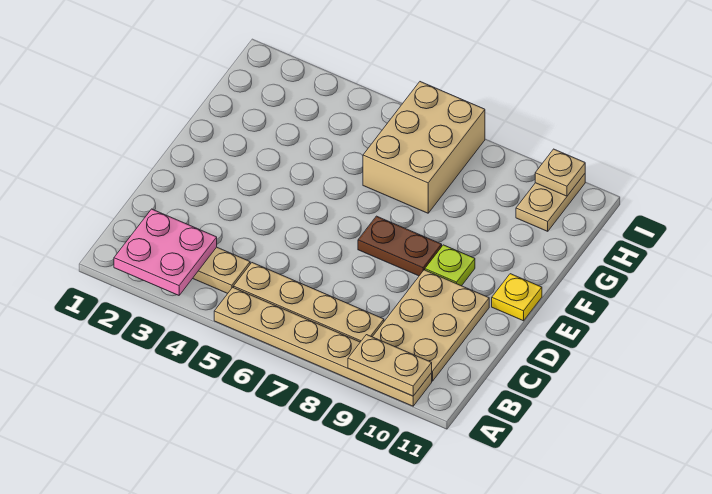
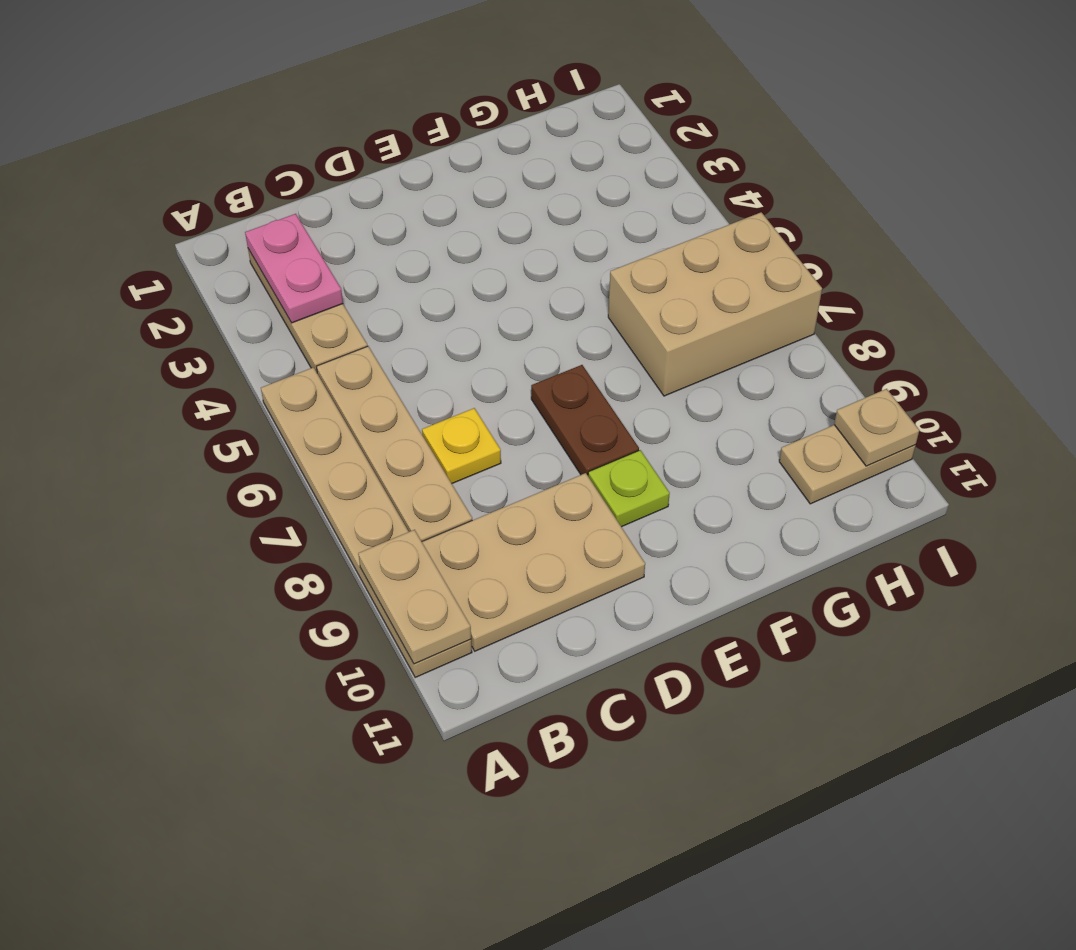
pink plate A2:B3 level 2 -> pink plate B2:B3 level 2
yellow plate E11 level 1 -> yellow plate C7 level 1

